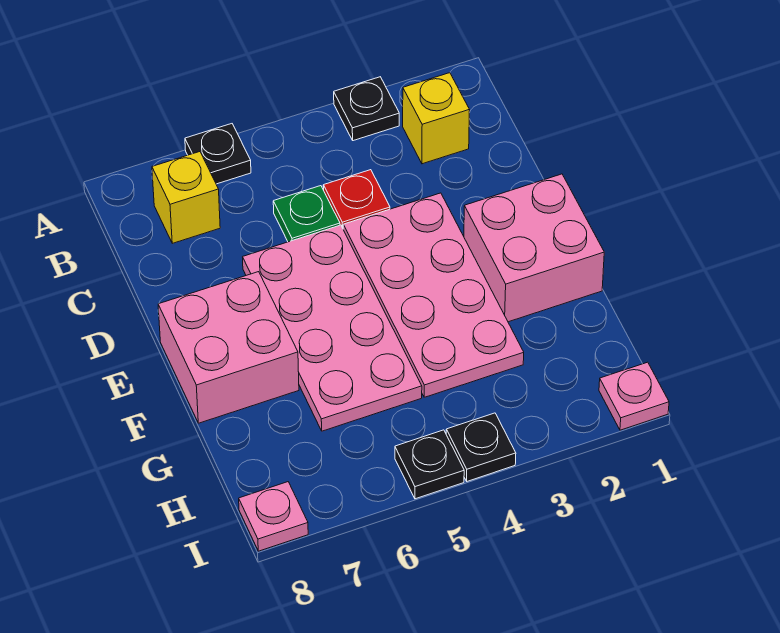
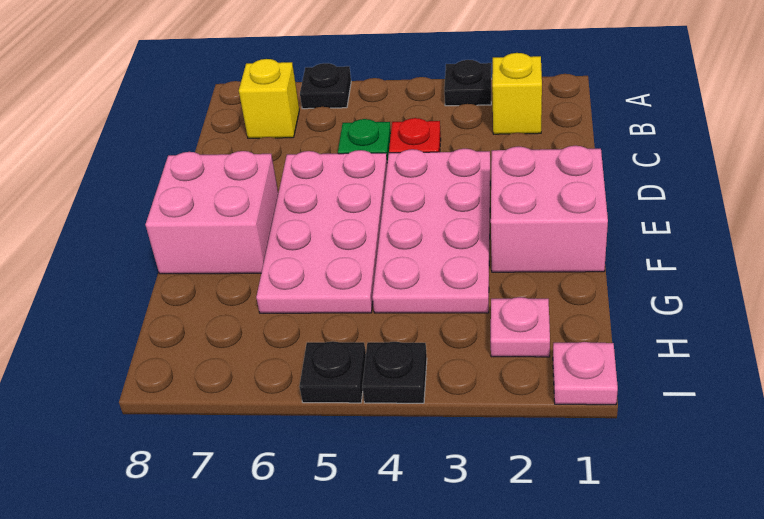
pink plate I8 level 1 -> pink plate H2 level 1

